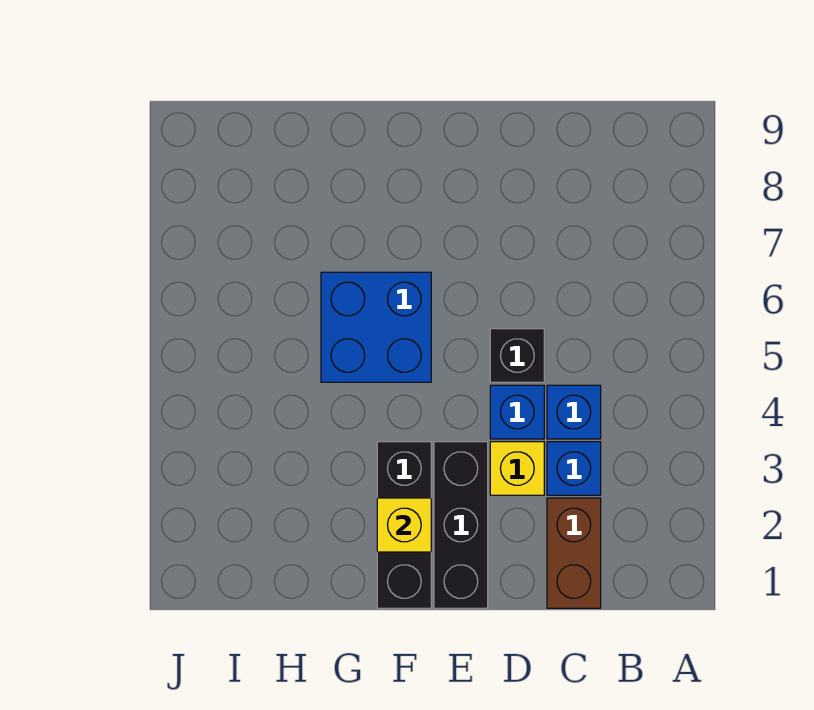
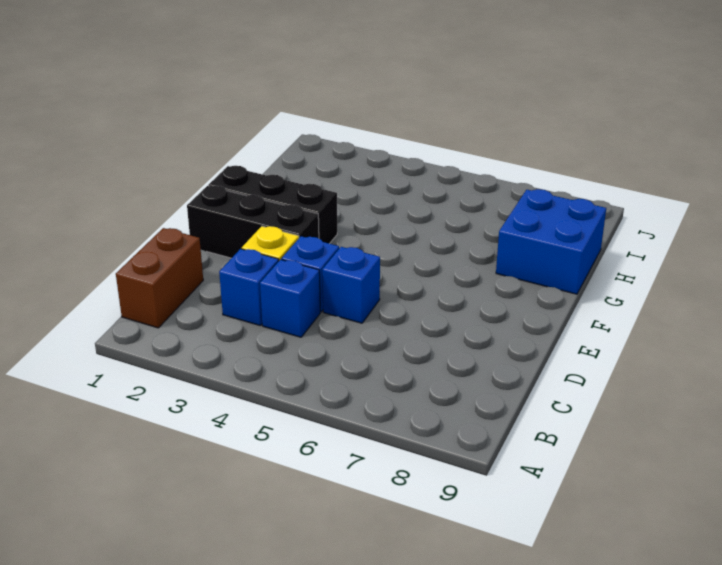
brown brick C1:C2 level 1 -> brown brick B1:C1 level 1
black brick D5 level 1 -> blue brick D5 level 1
yellow brick F2 level 2 -> none
blue brick F5:G6 level 1 -> blue brick G8:H9 level 1

